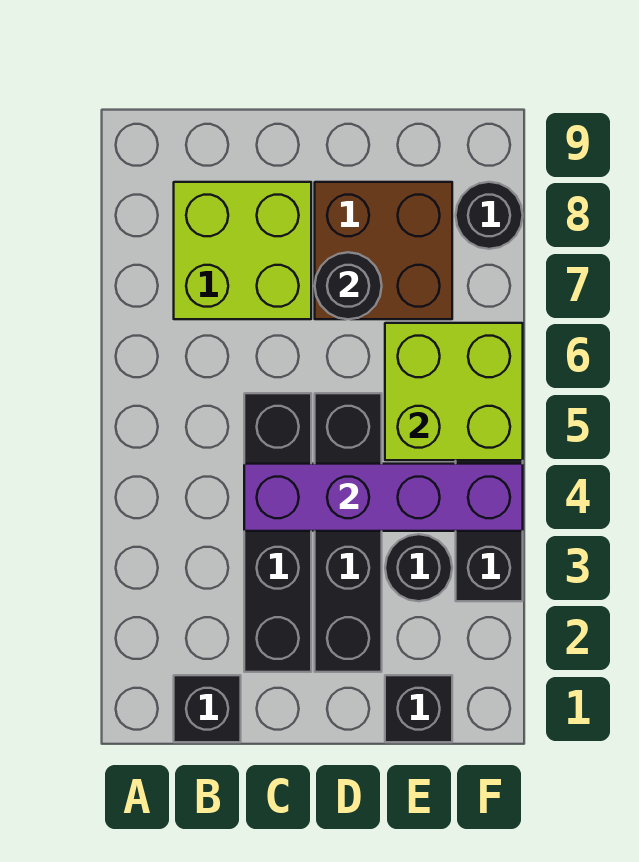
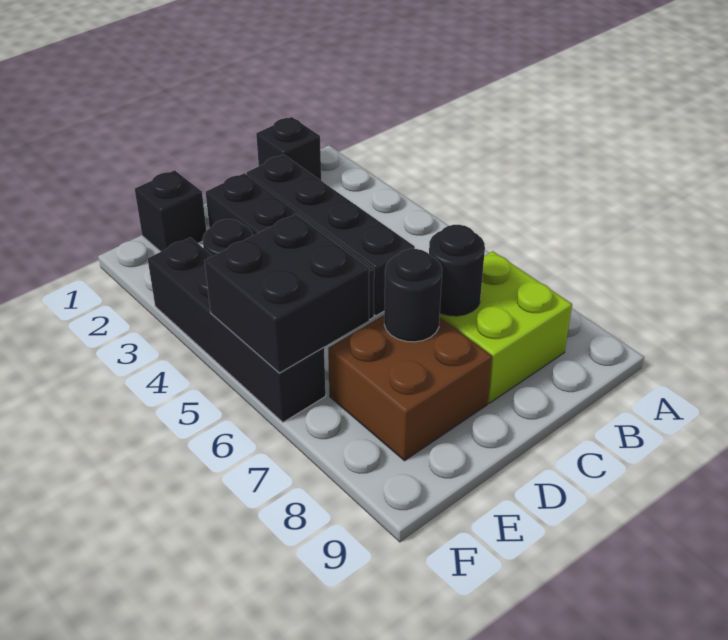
purple brick C4:F4 level 2 -> none
lime brick E5:F6 level 2 -> black brick E5:F6 level 2
black round brick F8 level 1 -> black round brick C7 level 2

